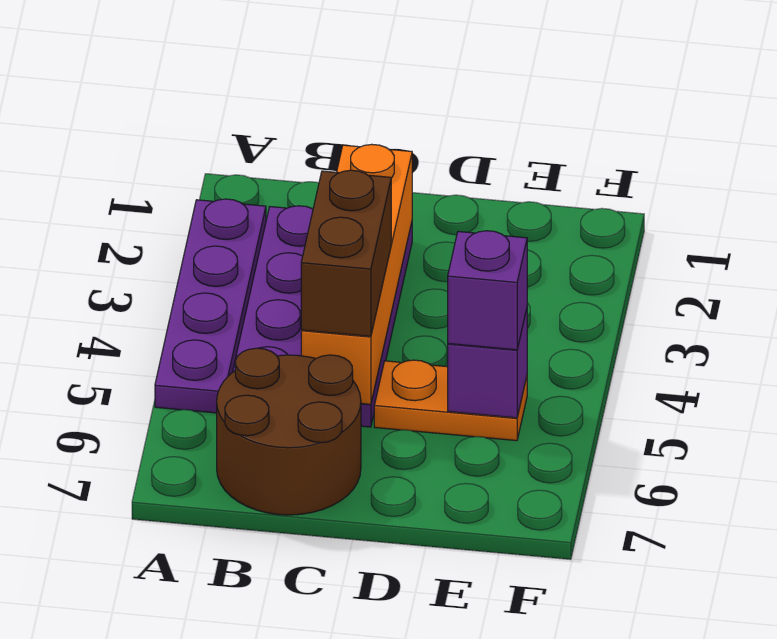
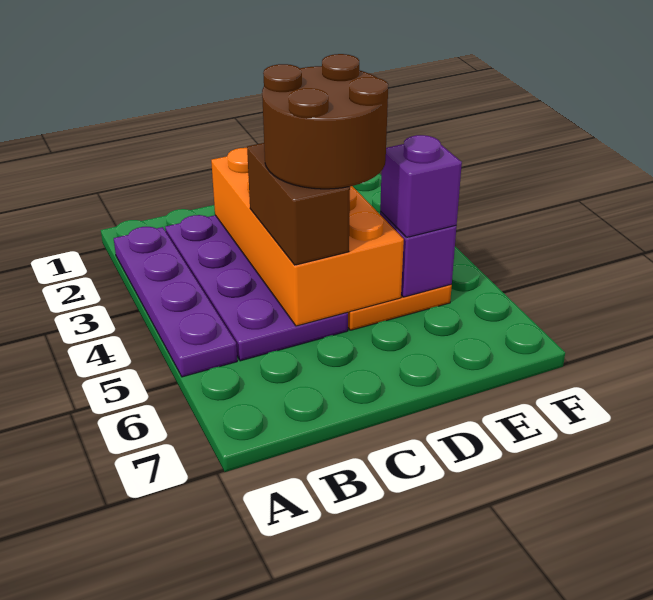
brown round brick B6:C7 level 1 -> brown round brick C4:D5 level 4
orange brick C2:C5 level 2 -> orange brick C2:D5 level 2

